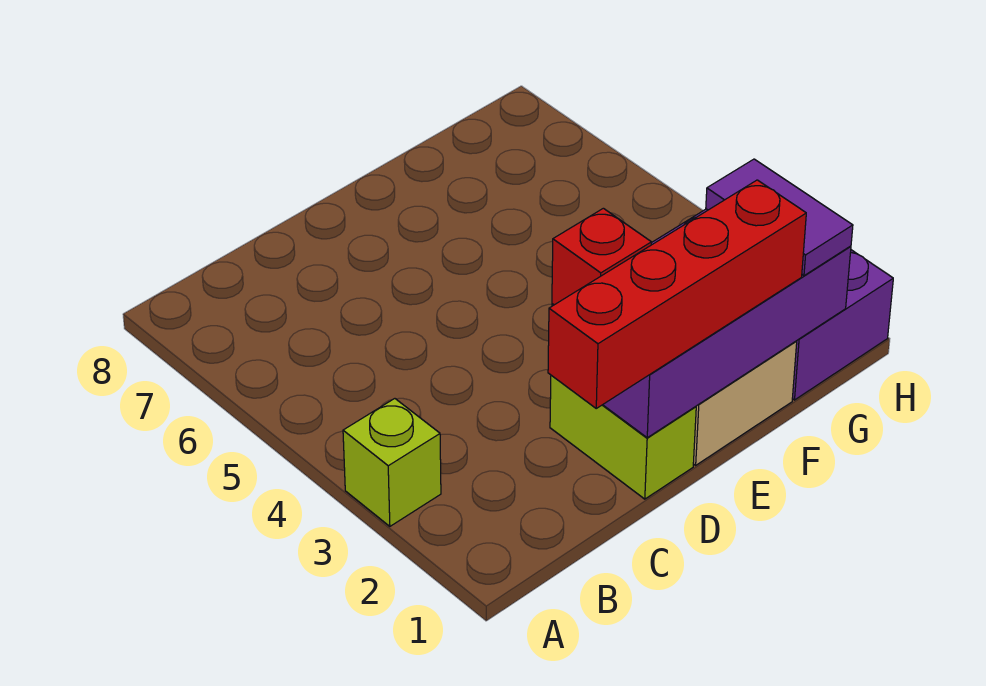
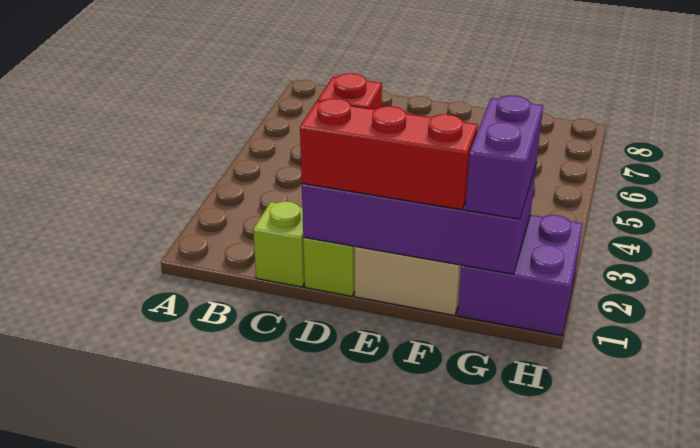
lime brick A3 level 1 -> lime brick C1 level 1
red brick C1:F1 level 3 -> red brick D1:F1 level 3
purple tile G1:G2 level 3 -> purple brick G1:G2 level 3

